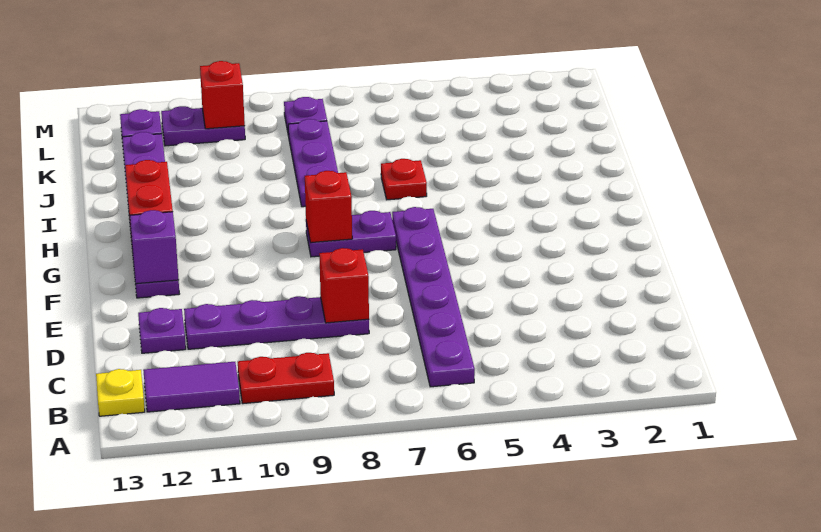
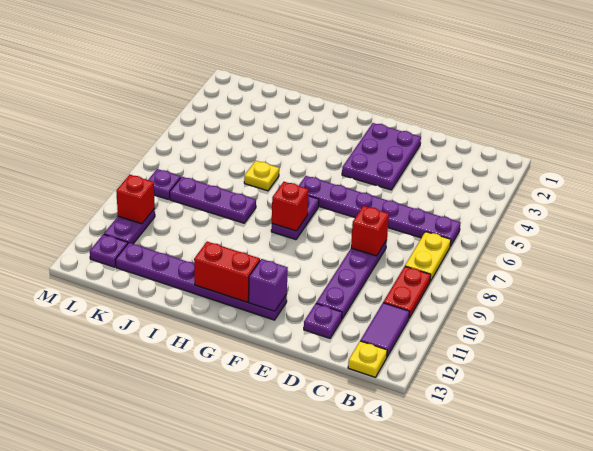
none -> yellow plate B7:B8 level 1
none -> purple plate E2:F4 level 1
red plate I6 level 1 -> yellow plate I6 level 1

